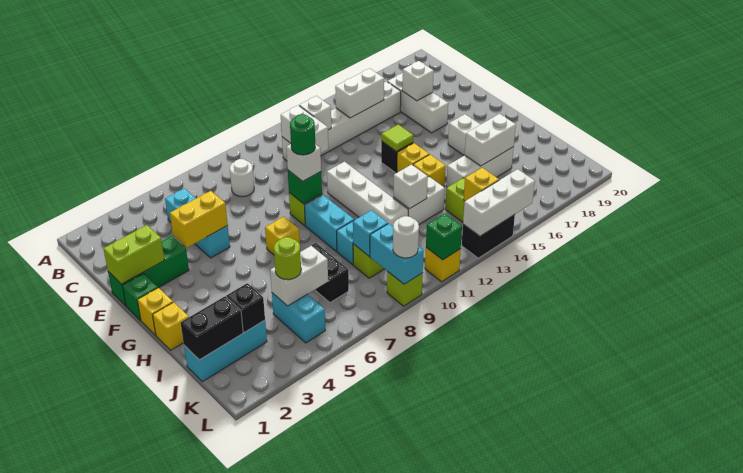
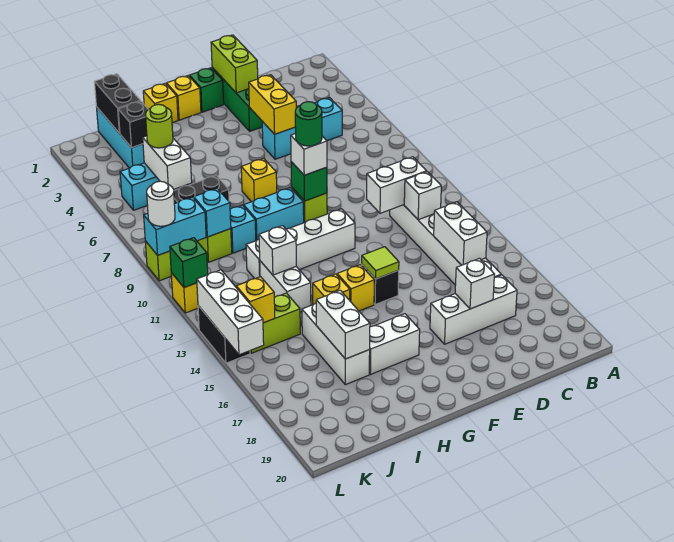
white round brick C8 level 1 -> none

